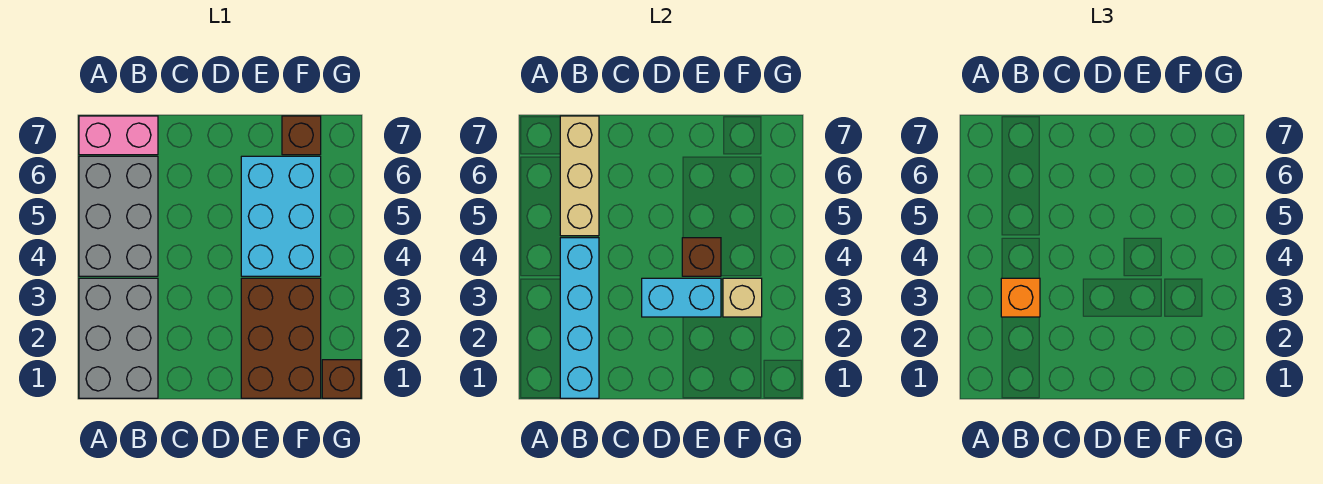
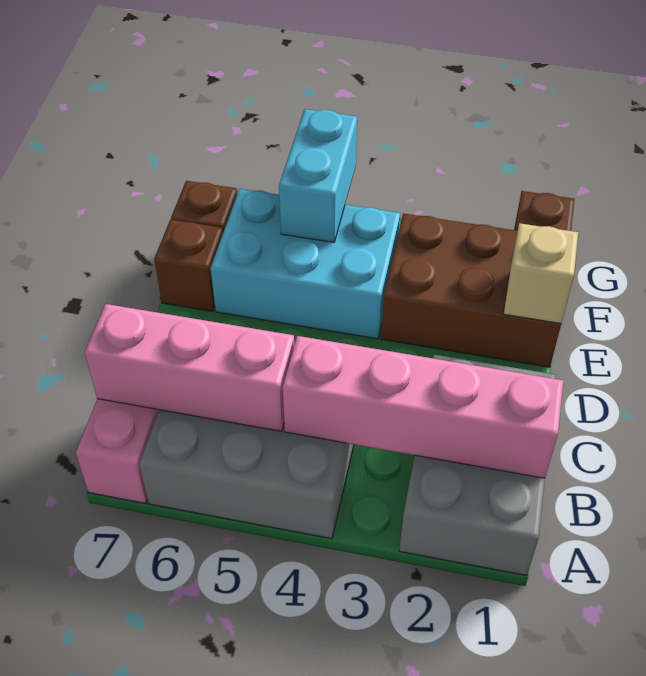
grey brick A1:B3 level 1 -> grey brick A1:C2 level 1
cyan brick B1:B4 level 2 -> pink brick B1:B4 level 2
orange brick B3 level 3 -> none
tan brick B5:B7 level 2 -> pink brick B5:B7 level 2
cyan brick D3:E3 level 2 -> cyan brick F5:G5 level 2
brown brick E4 level 2 -> brown brick E7 level 1
tan brick F3 level 2 -> tan brick E1 level 2

